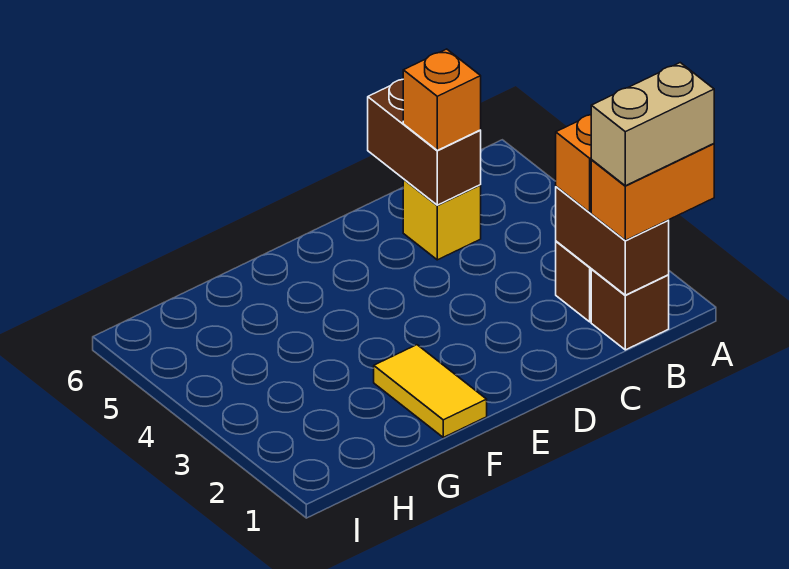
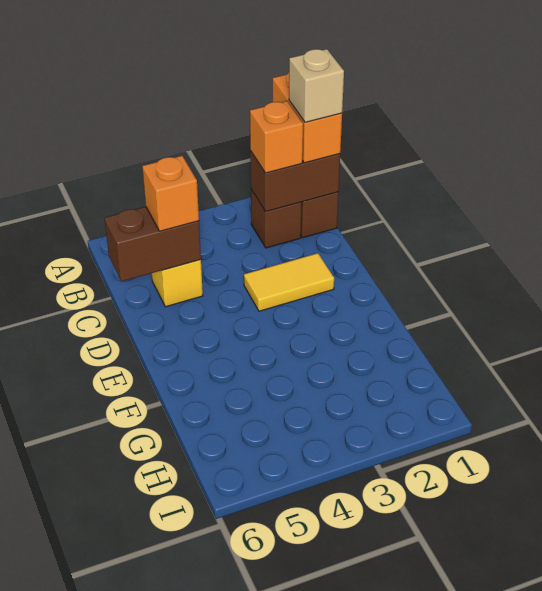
tan brick A1:B1 level 4 -> tan brick B1 level 4
yellow tile F1:F2 level 1 -> yellow tile D2:D3 level 1

